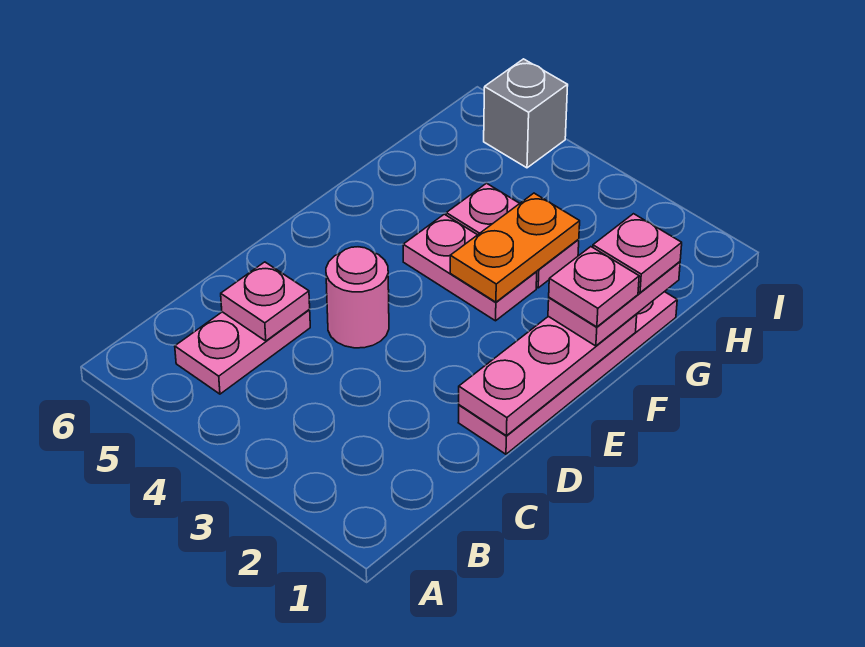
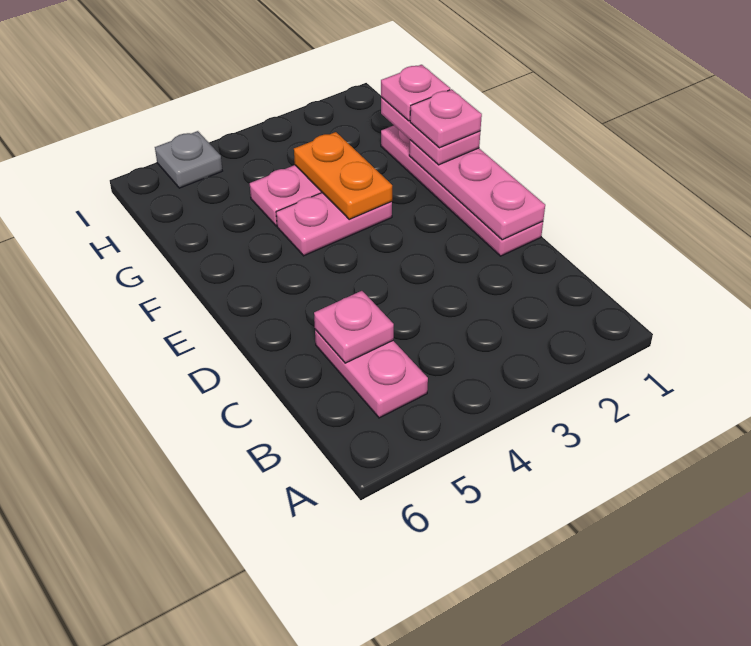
pink round brick D4 level 1 -> none
grey brick I5 level 1 -> grey plate I5 level 1

